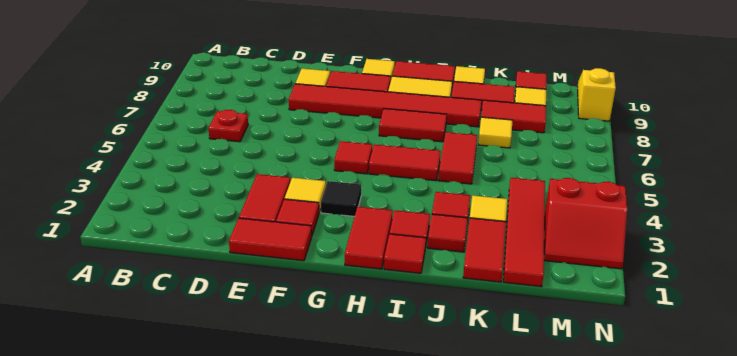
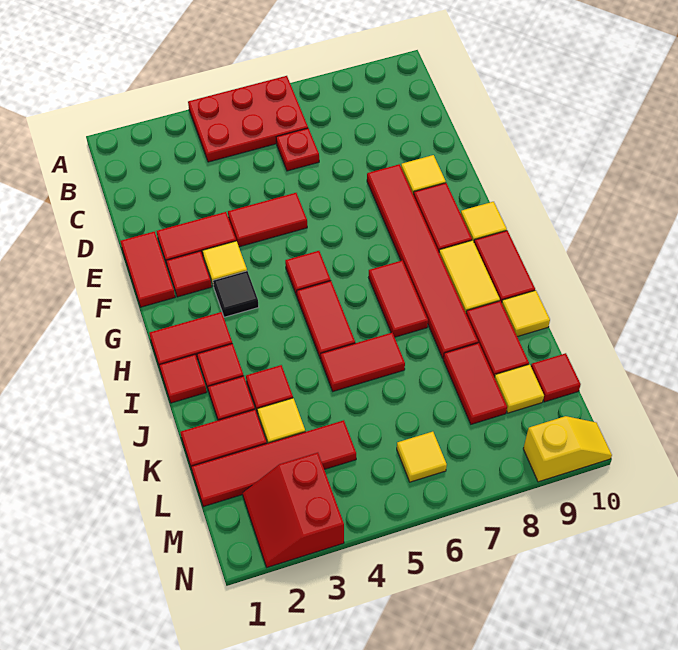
none -> red plate A4:B6 level 1
none -> red tile E4:E5 level 1
yellow tile K7 level 1 -> yellow tile M6 level 1

